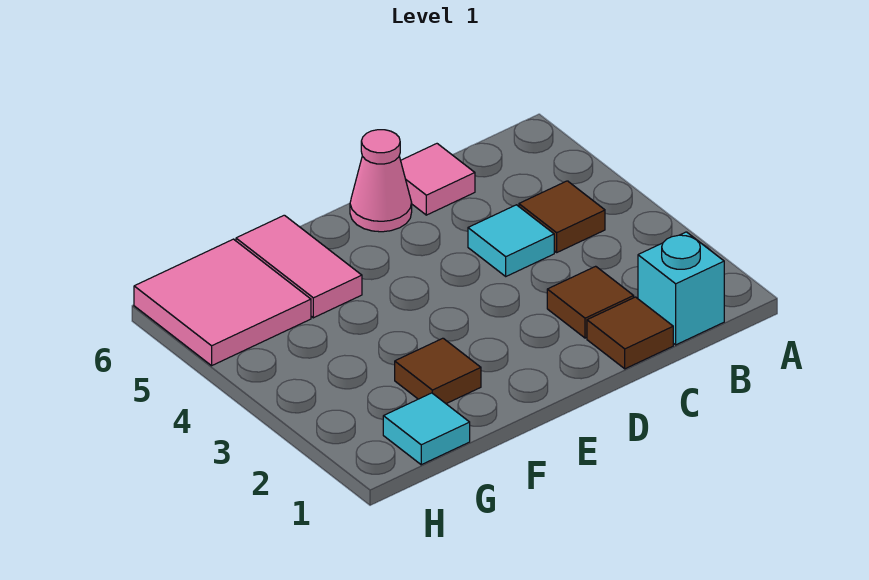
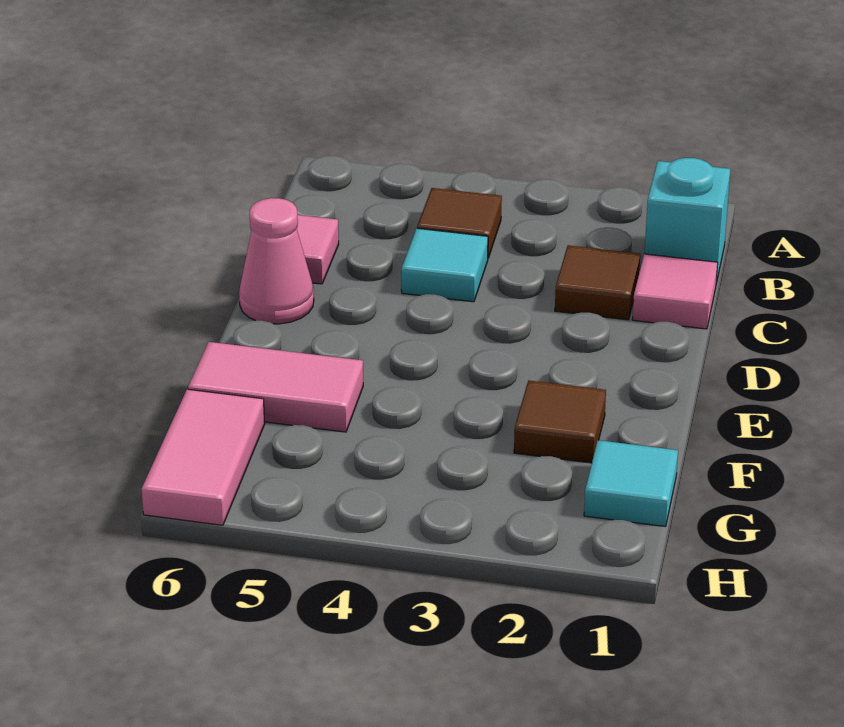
brown tile C1 level 1 -> pink tile C1 level 1
pink tile G5:H6 level 1 -> pink tile G6:H6 level 1

